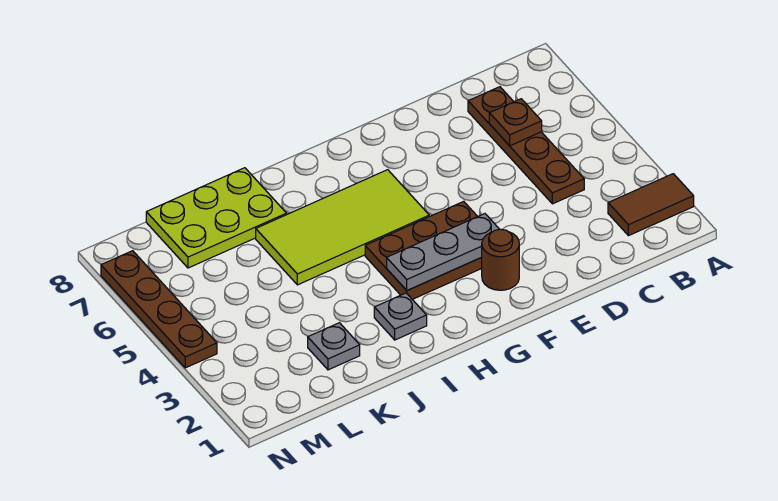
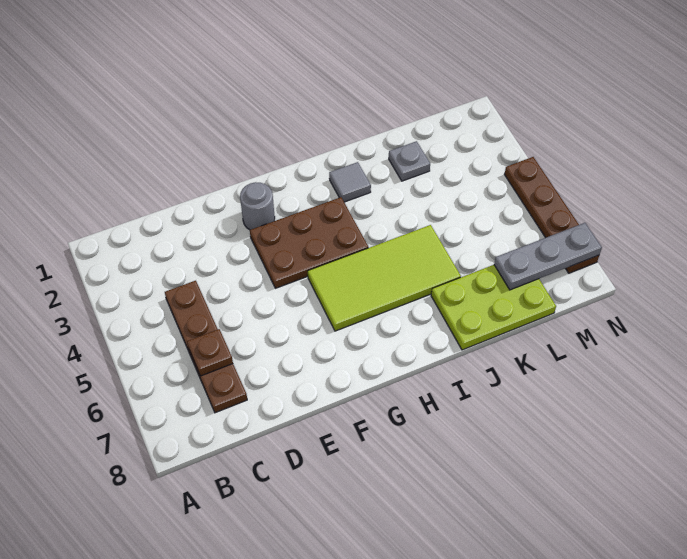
brown tile A2:B2 level 1 -> none
brown round brick F2 level 1 -> grey round brick F2 level 1
grey plate F3:H3 level 2 -> grey plate L7:N7 level 2
grey plate I2 level 1 -> grey tile I2 level 1

